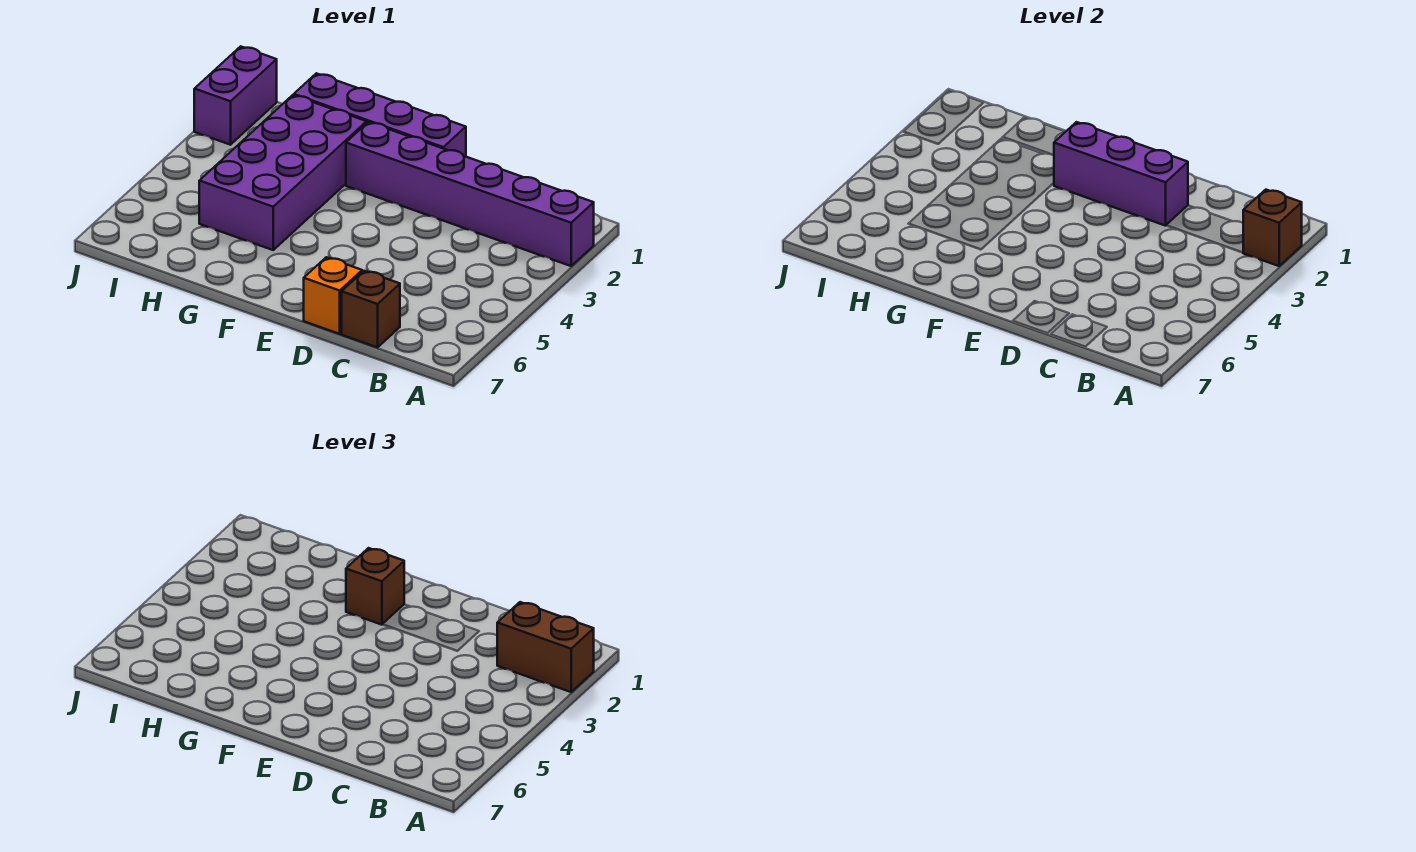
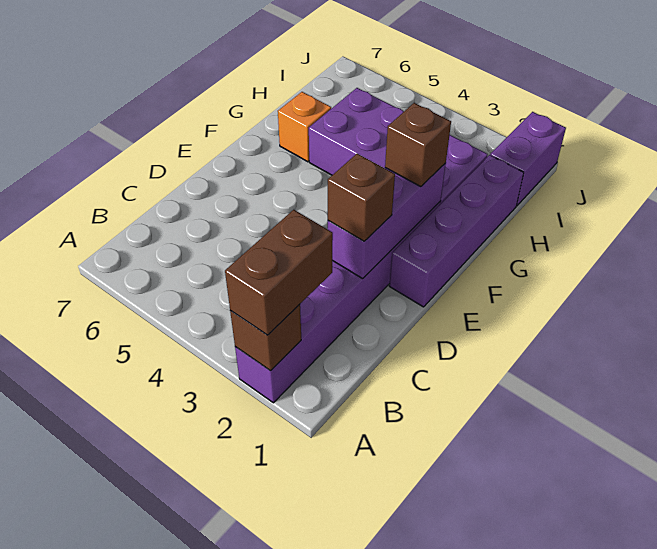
brown brick C7 level 1 -> brown brick D2 level 3
orange brick D7 level 1 -> orange brick G6 level 1
purple brick J1:J2 level 1 -> purple brick I1:J1 level 1

